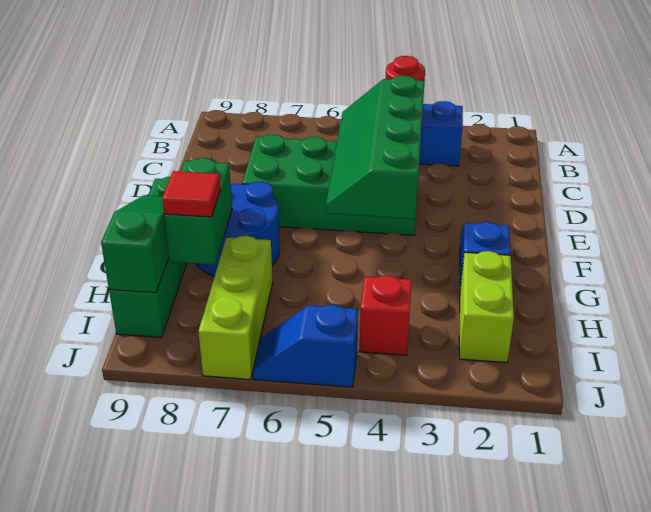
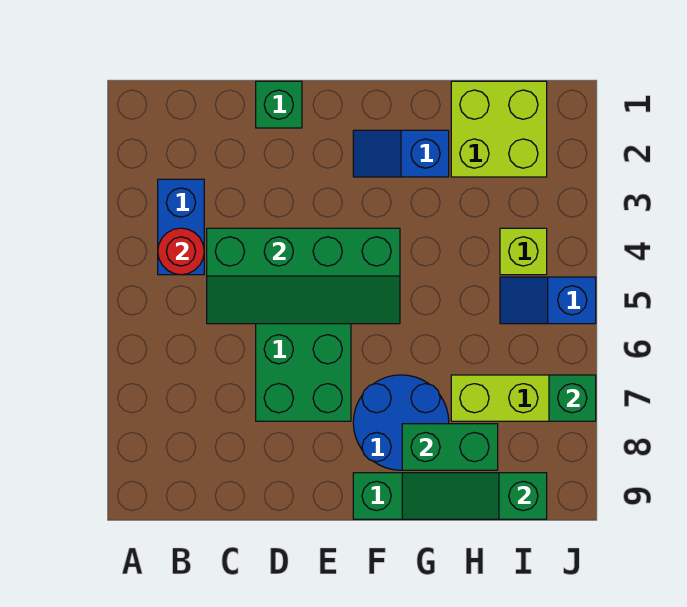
none -> green brick D1 level 1
lime brick H2:I2 level 1 -> lime brick H1:I2 level 1
red tile H8 level 3 -> none
red brick I4 level 1 -> lime brick I4 level 1
blue slope J5:J6 level 1 top 5 -> blue slope I5:J5 level 1 top J
none -> green brick J7 level 2

